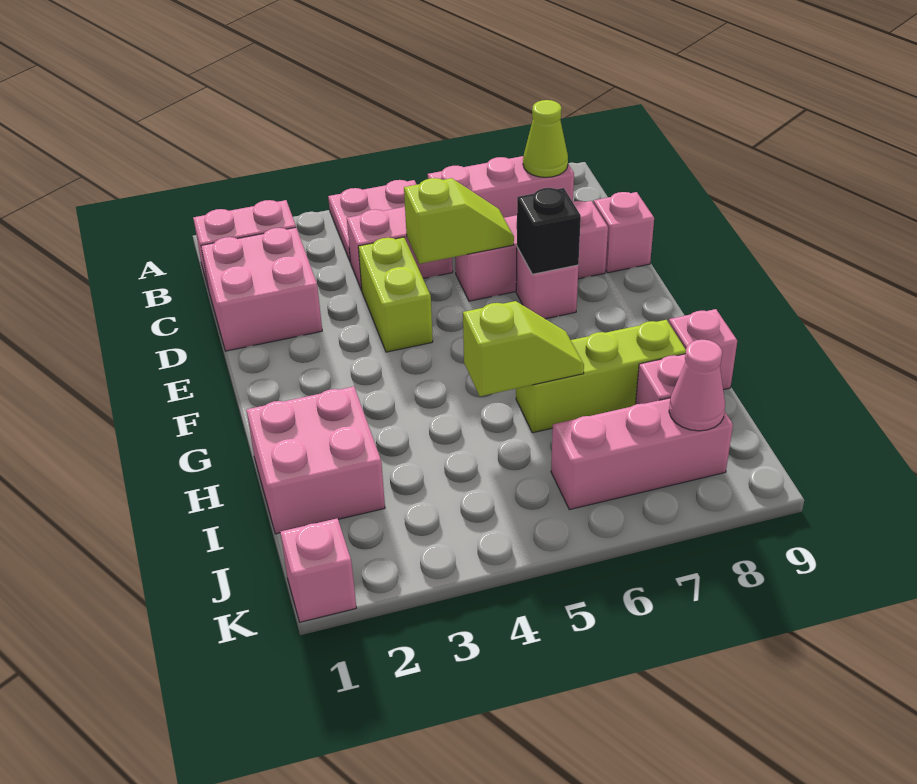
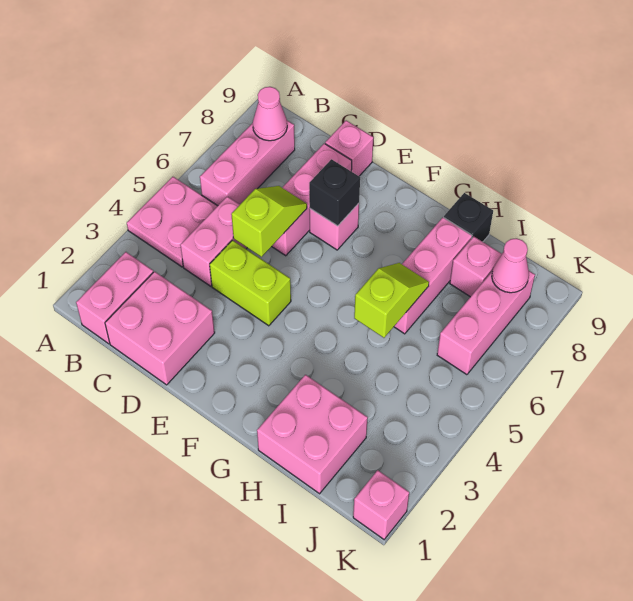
lime cone B8 level 2 -> pink cone B8 level 2
lime brick H6:H8 level 1 -> pink brick H6:H8 level 1
pink brick H9 level 1 -> black brick H9 level 1

